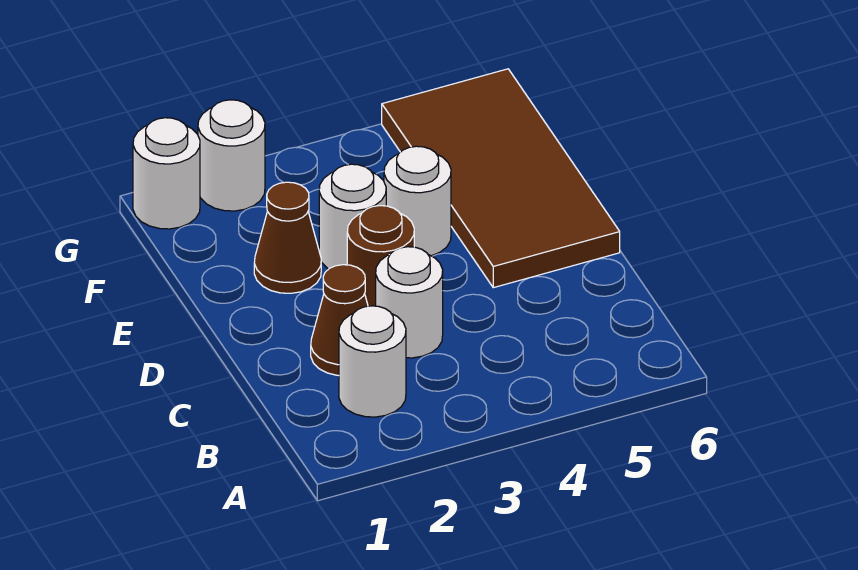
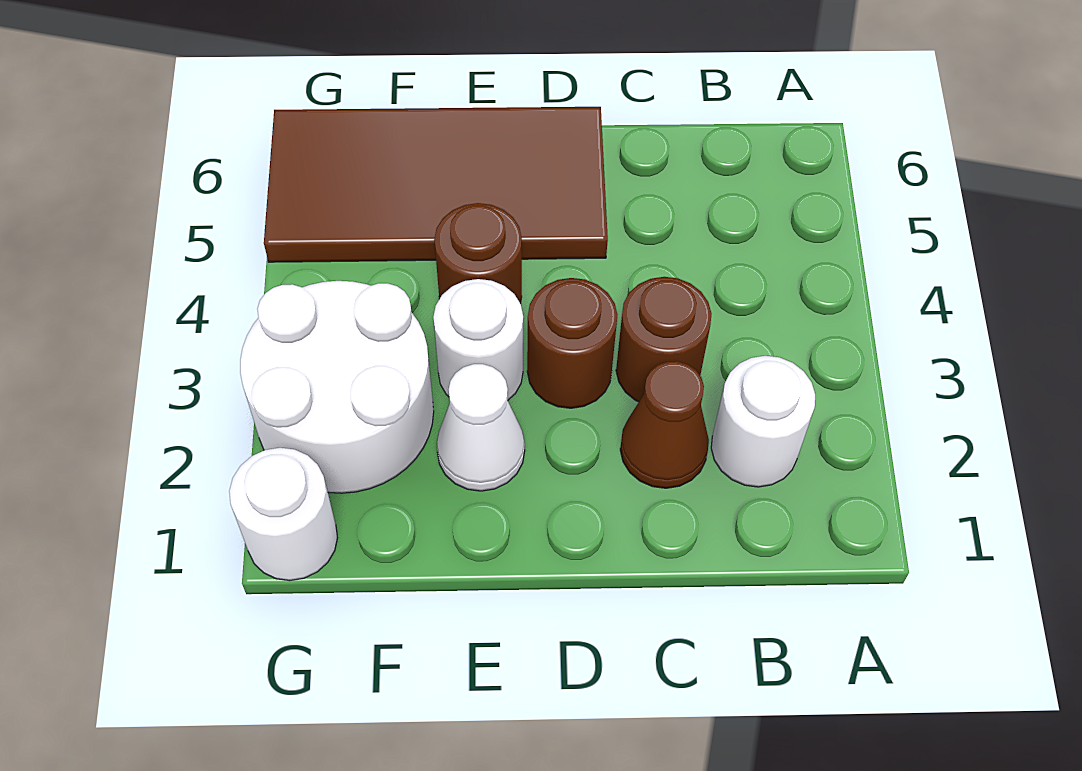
white round brick C3 level 1 -> brown round brick C3 level 1
brown cone E2 level 1 -> white cone E2 level 1
white round brick E4 level 1 -> brown round brick E4 level 1
white round brick G2 level 1 -> white round brick F2:G3 level 1

